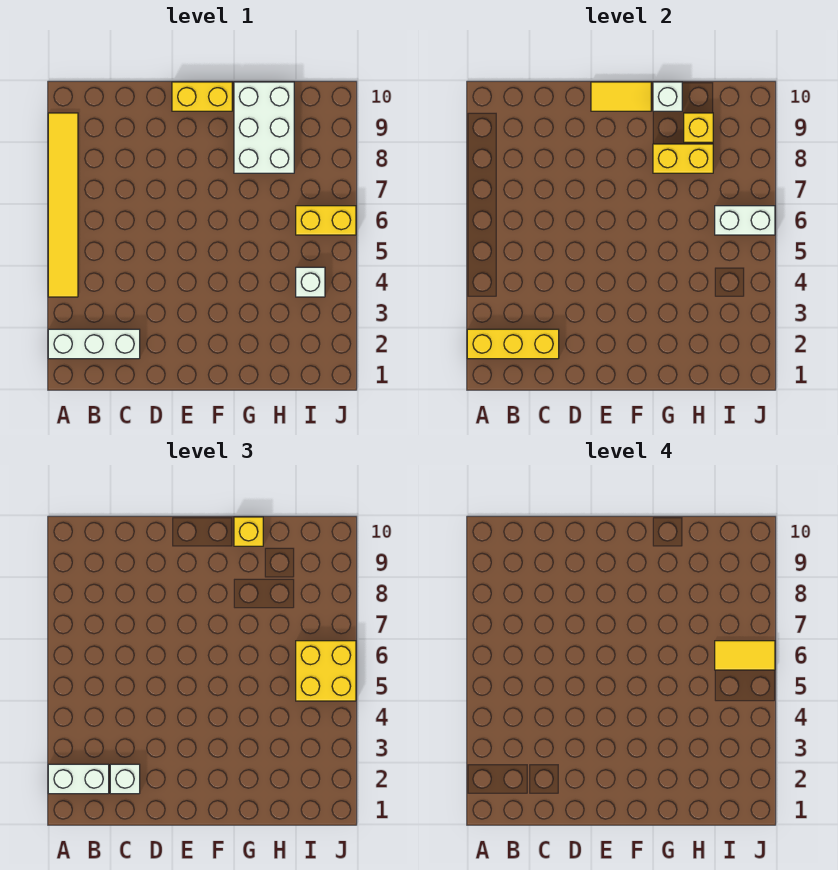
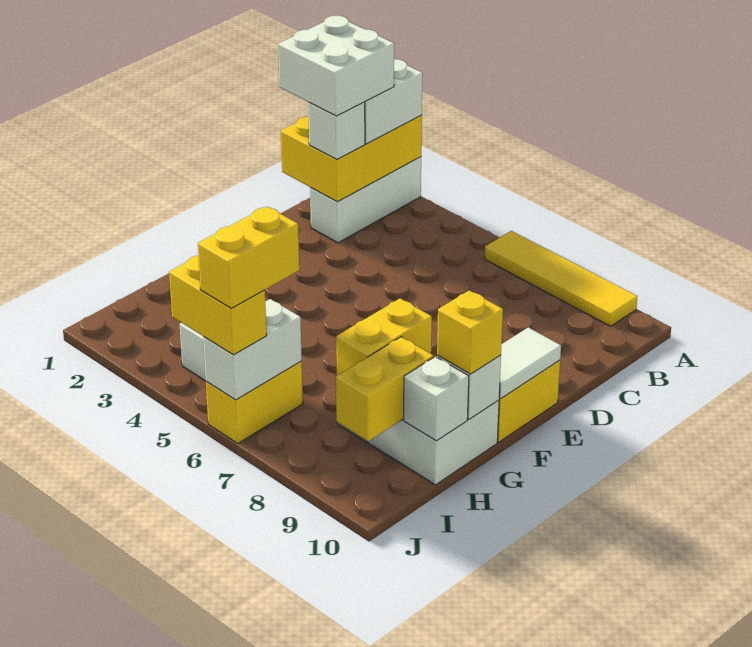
yellow brick A2:C2 level 2 -> yellow brick A1:C2 level 2
yellow tile A4:A9 level 1 -> yellow tile A6:A9 level 1
none -> white brick B1:C2 level 4
yellow tile E10:F10 level 2 -> white tile E10:F10 level 2
yellow brick H9 level 2 -> yellow brick H9:I9 level 2
none -> white brick H10 level 2
yellow brick I5:J6 level 3 -> yellow brick J5:J6 level 3
yellow tile I6:J6 level 4 -> yellow brick I6:J6 level 4

